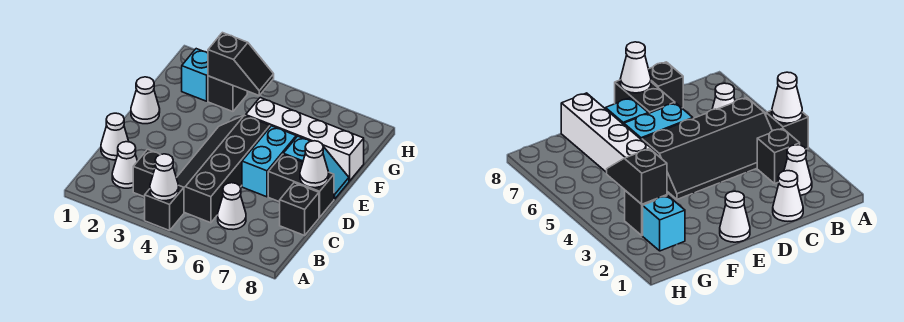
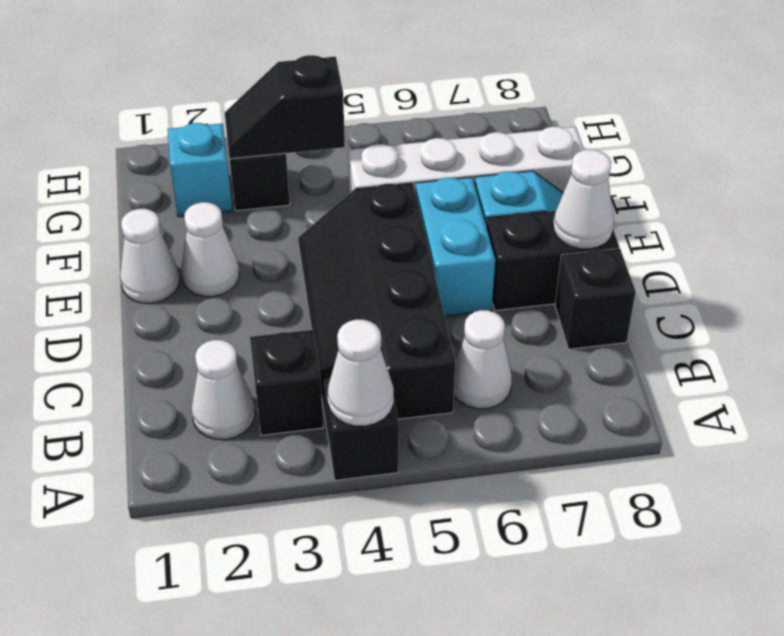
white cone C1 level 1 -> white cone E2 level 1
black slope G3:G4 level 2 top 3 -> black slope G3:G4 level 2 top 4

